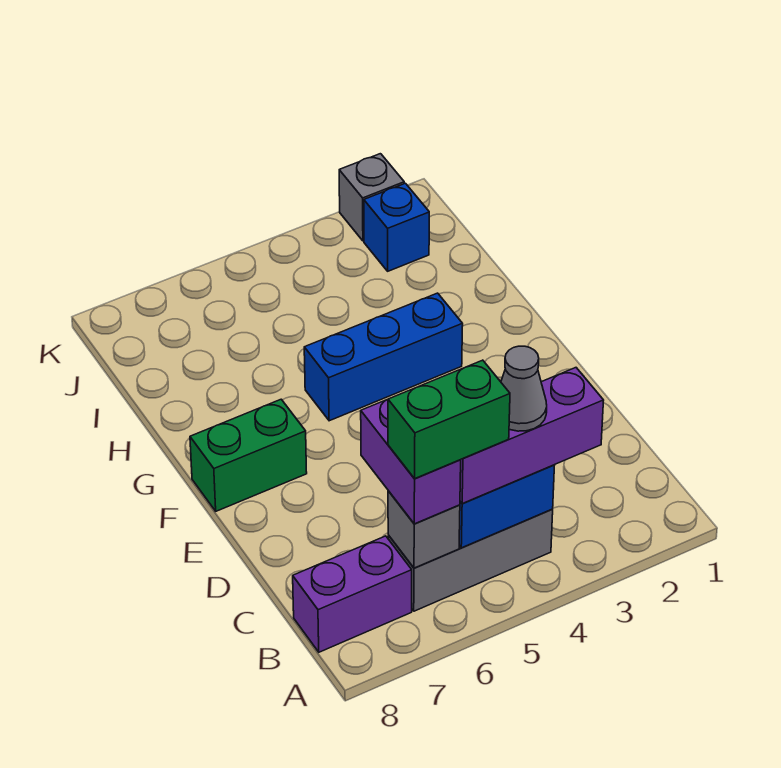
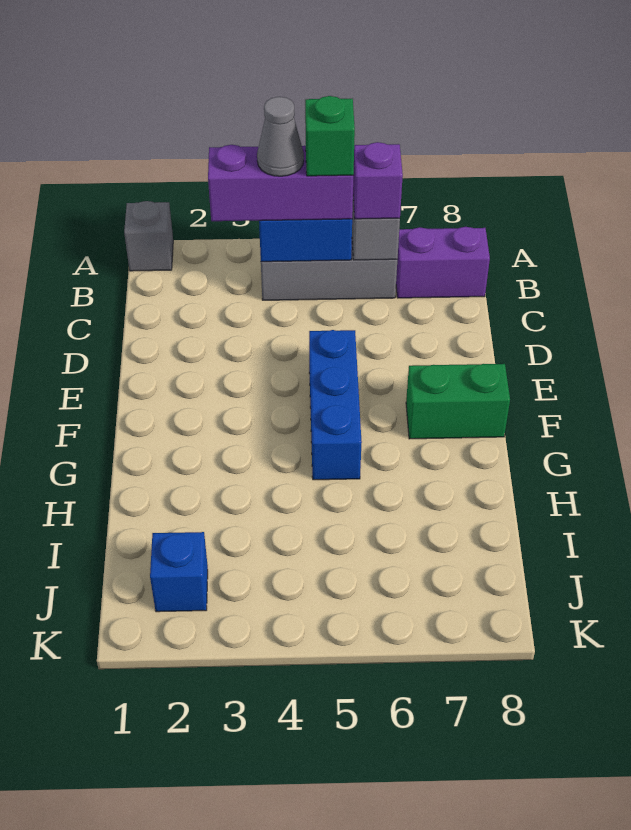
green brick B5:B6 level 4 -> green brick B5 level 4
purple brick B6:C6 level 3 -> purple brick B6 level 3
blue brick G3:G5 level 1 -> blue brick E5:G5 level 1
grey brick K2 level 1 -> grey brick A1 level 1

